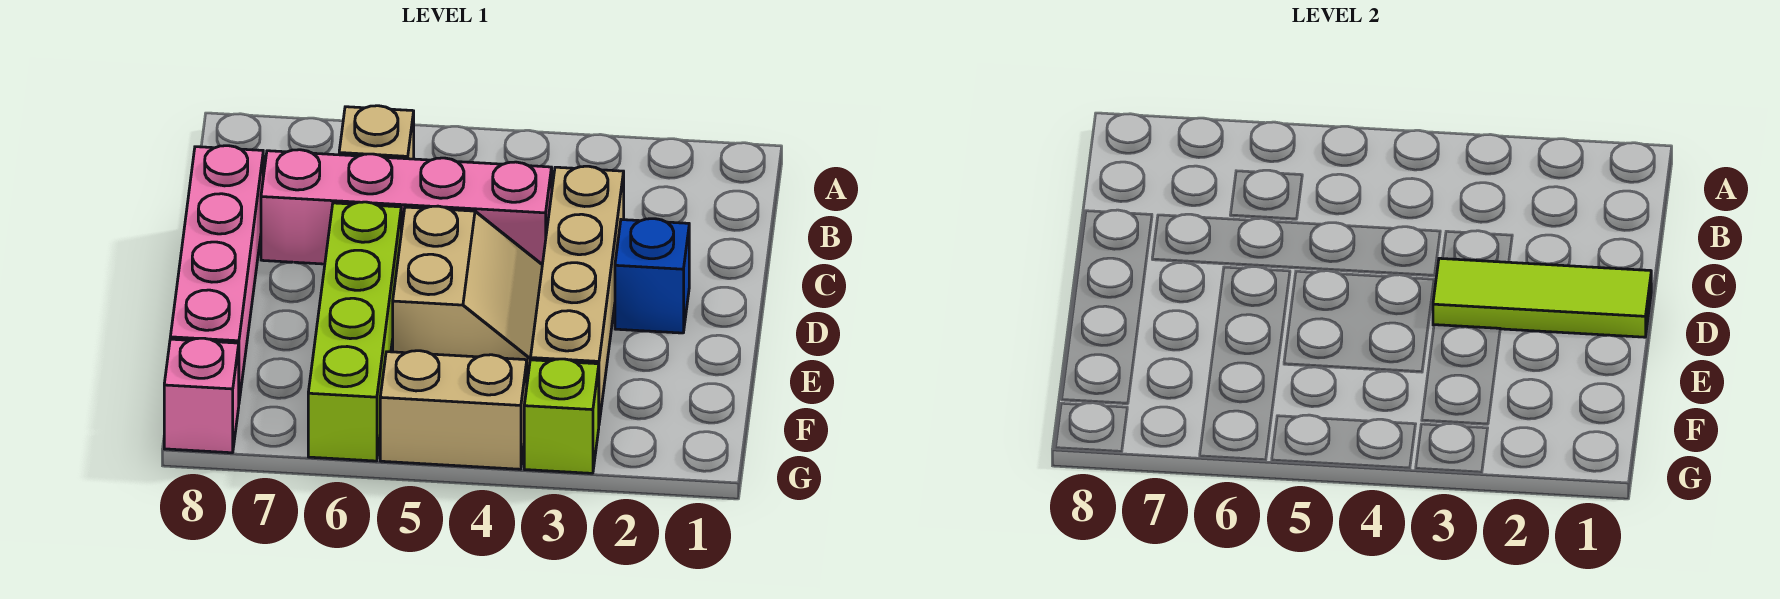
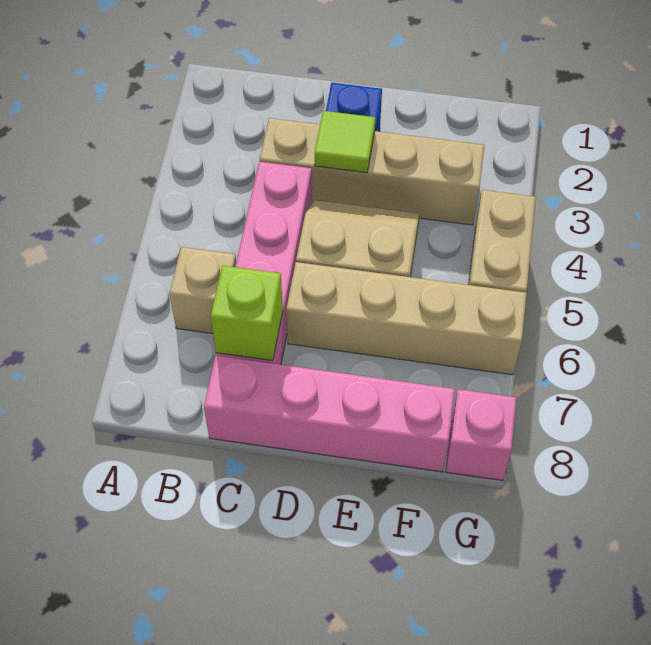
lime tile D1:D3 level 2 -> lime tile D3 level 2
lime brick D6:G6 level 1 -> tan brick D6:G6 level 1
lime brick G3 level 1 -> lime brick C7 level 2

